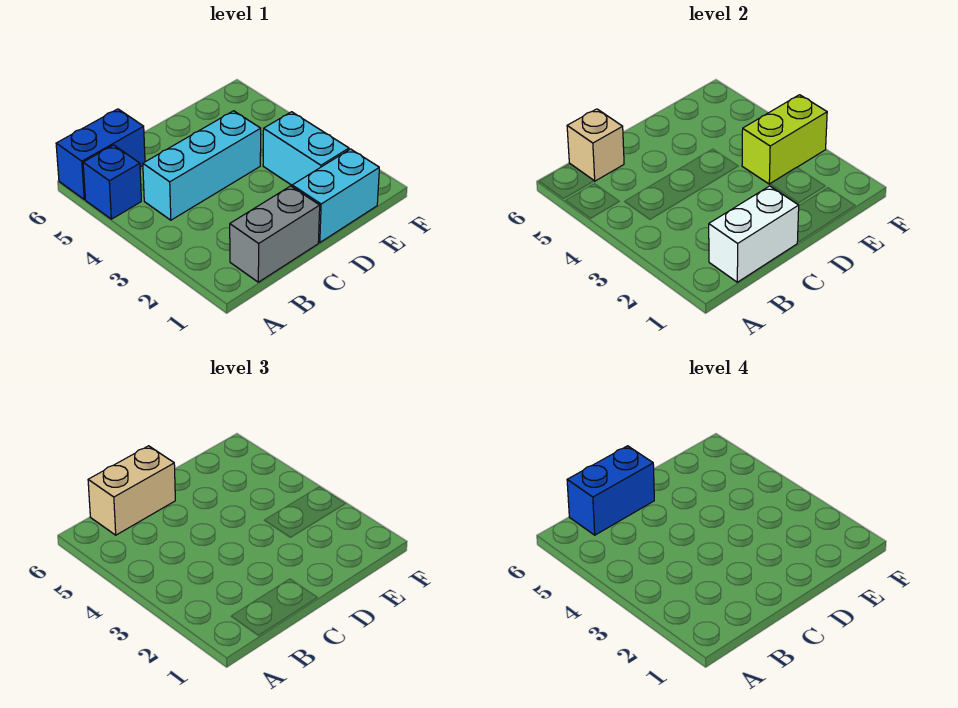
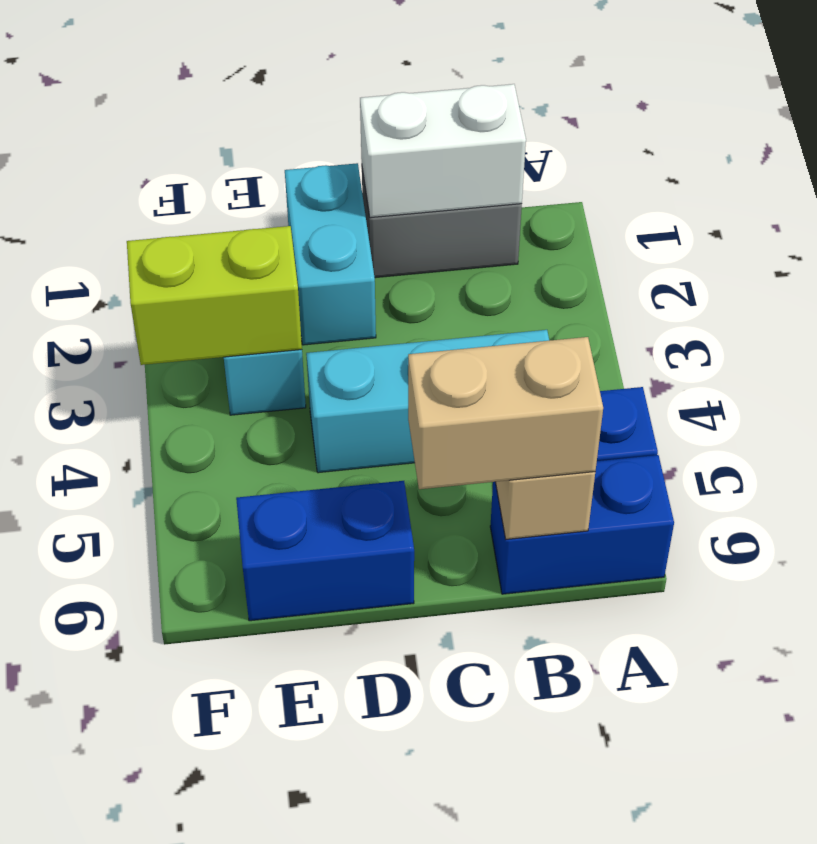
blue brick B6:C6 level 4 -> blue brick D6:E6 level 1
cyan brick D1:E1 level 1 -> cyan brick D1:D2 level 1

